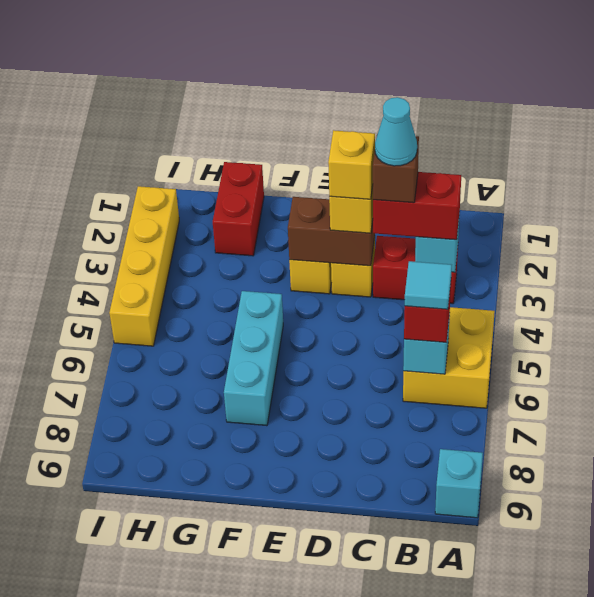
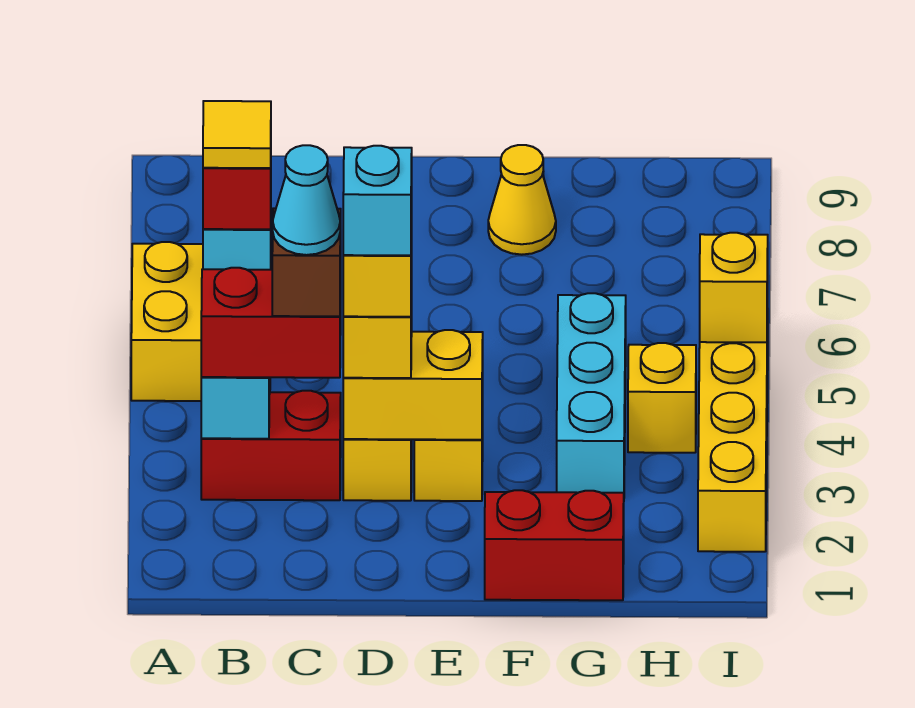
cyan brick A9 level 1 -> cyan brick D3 level 5
cyan tile B6 level 4 -> yellow tile B6 level 4
brown brick D3:E3 level 2 -> yellow brick D3:E3 level 2
cyan brick F5:F7 level 1 -> cyan brick G3:G5 level 1
none -> yellow cone F8 level 1
red brick G1:G2 level 1 -> red brick F1:G1 level 1
none -> yellow brick H4 level 1
none -> yellow brick I5 level 2

